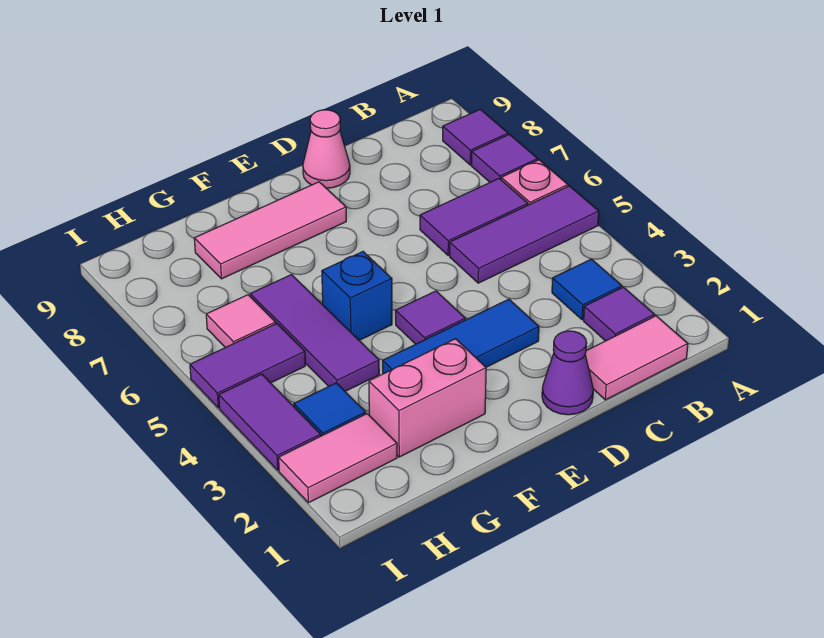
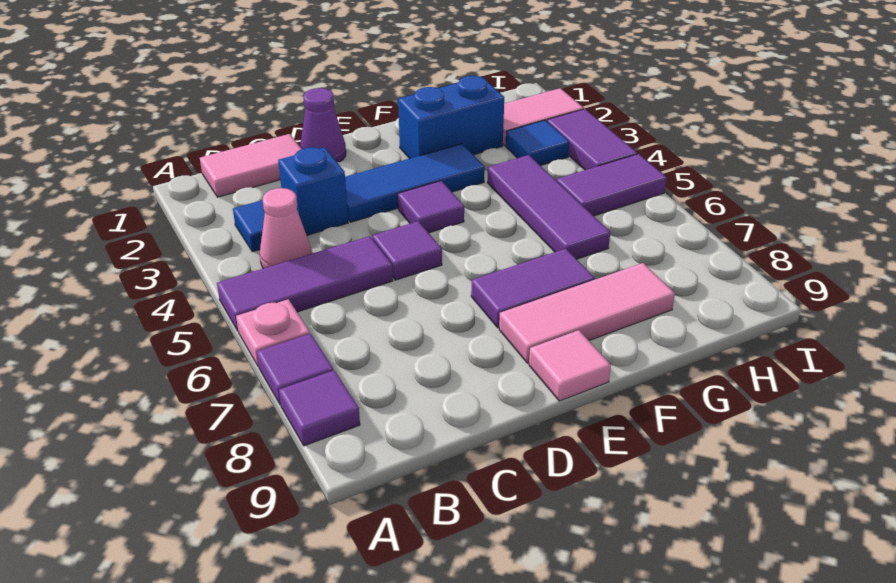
purple tile B2 level 1 -> purple tile D5 level 1
purple tile B6:C6 level 1 -> purple tile E7:F7 level 1
pink cone D9 level 1 -> pink cone B4 level 1
pink brick F2:G2 level 1 -> blue brick F2:G2 level 1
blue brick F5 level 1 -> blue brick C3 level 1
pink tile H6 level 1 -> pink tile E9 level 1

